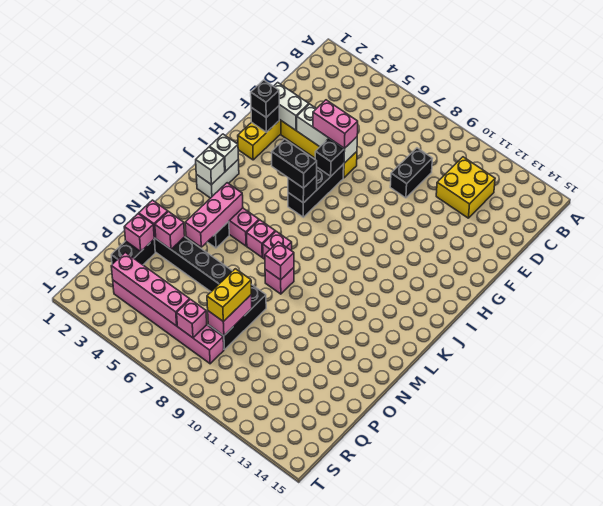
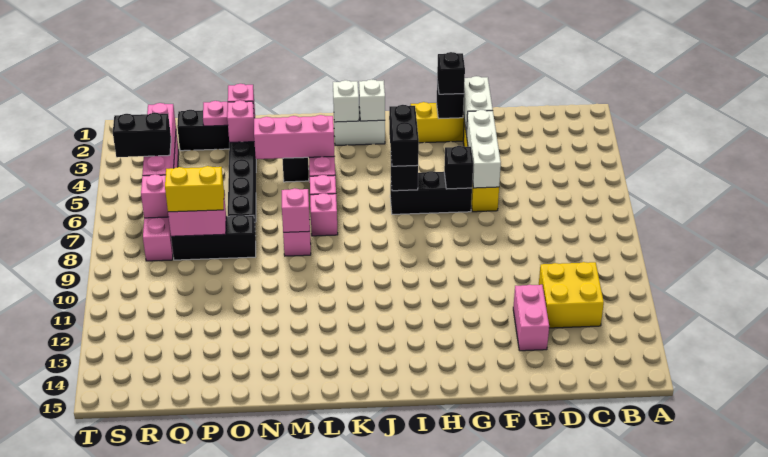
black brick D9:E9 level 1 -> black brick R5:S5 level 3
pink brick F5:F6 level 3 -> pink brick E12:E13 level 1
pink brick P2 level 2 -> pink plate P2 level 2

